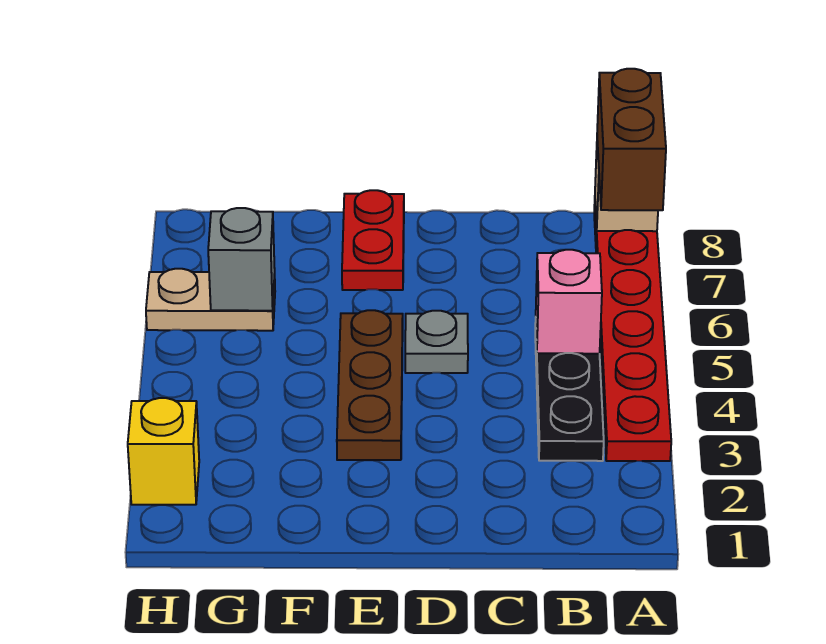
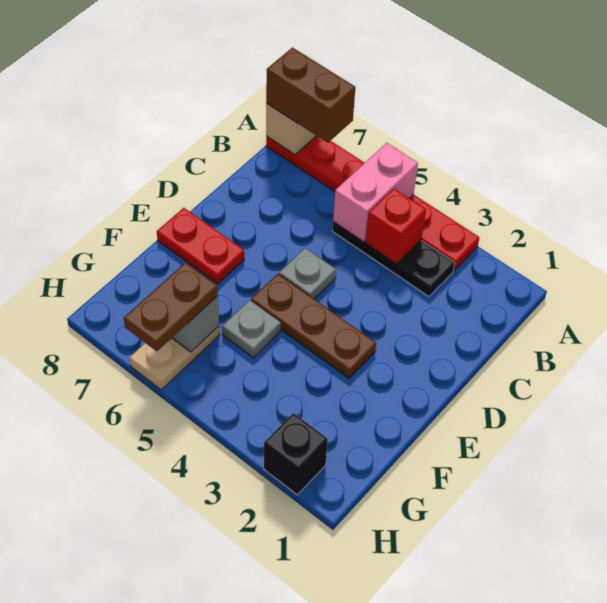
none -> red brick B4 level 2
pink brick B5 level 2 -> pink brick A5:B5 level 2
none -> grey plate F5 level 1
none -> brown plate G6:H6 level 3
yellow brick H2 level 1 -> black brick H2 level 1

